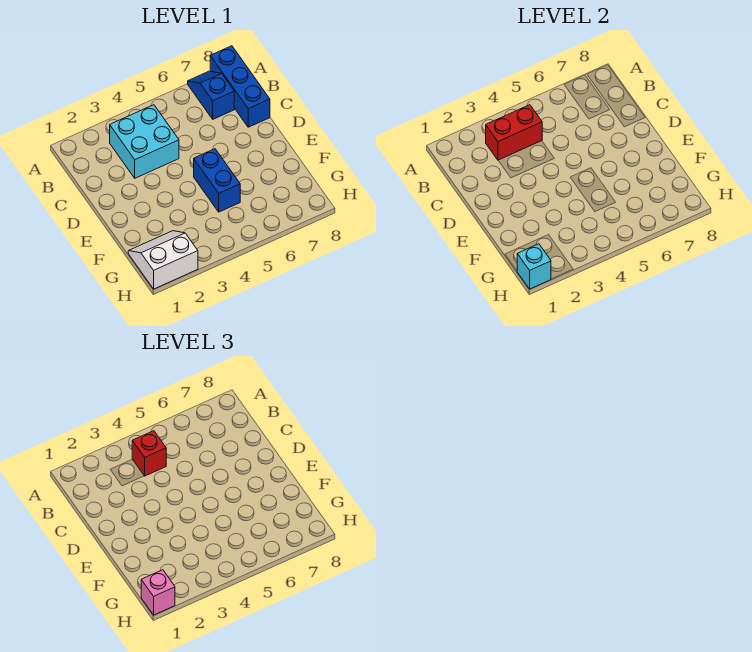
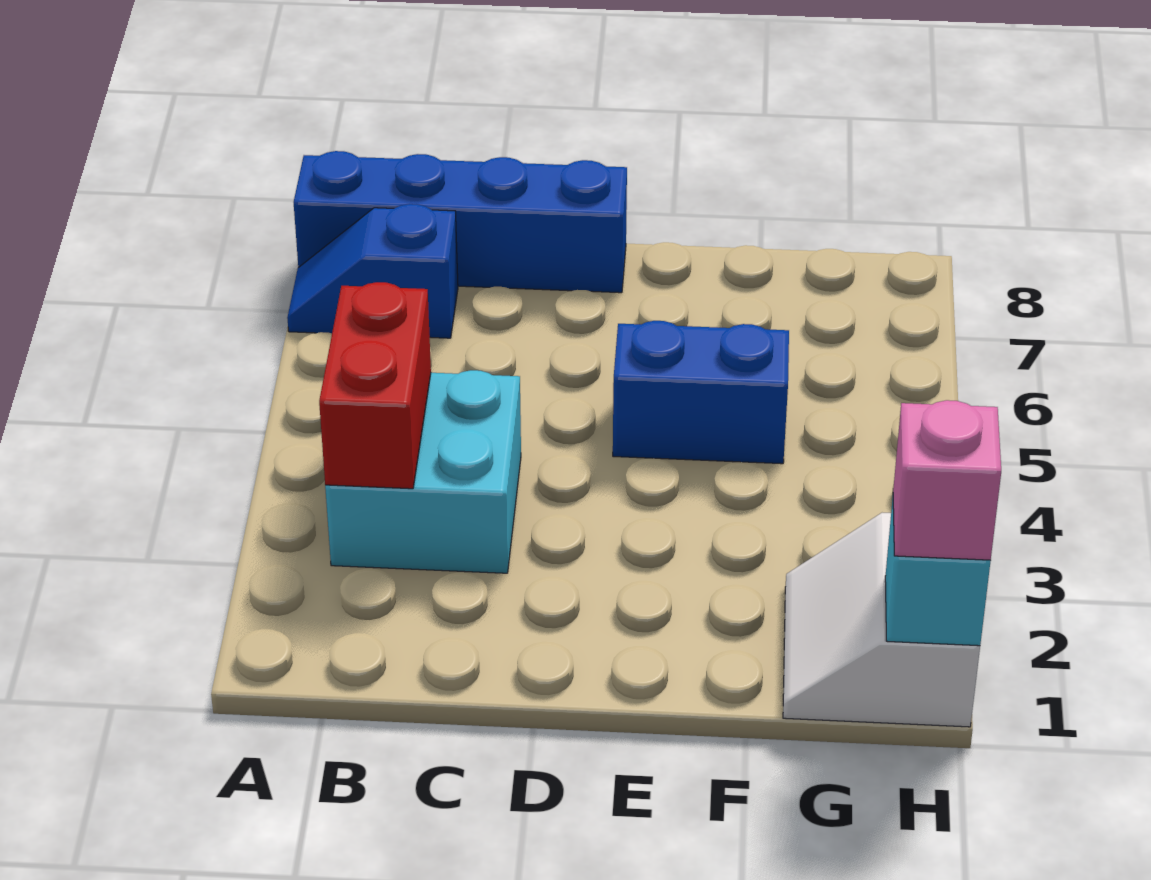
blue brick A8:C8 level 1 -> blue brick A8:D8 level 1
red brick B4 level 3 -> none

